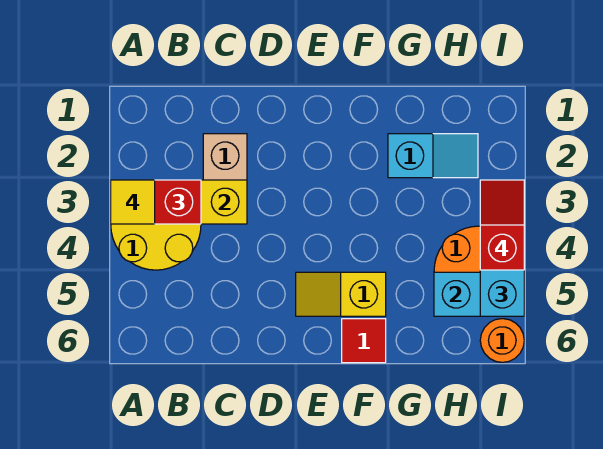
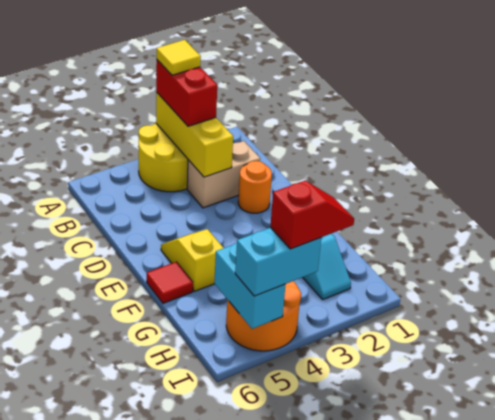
orange round brick I6 level 1 -> orange round brick D2 level 1

